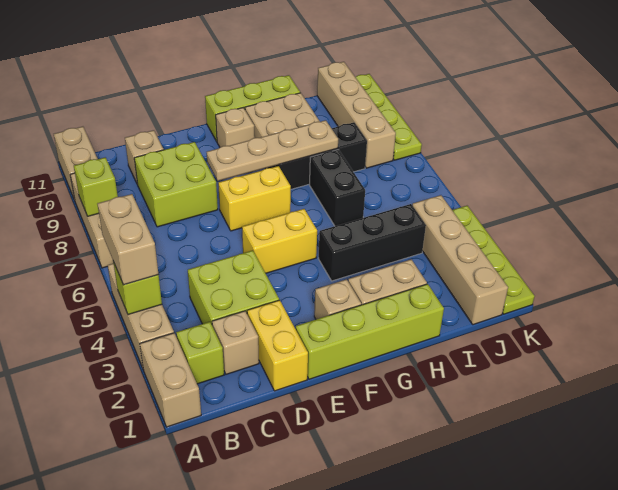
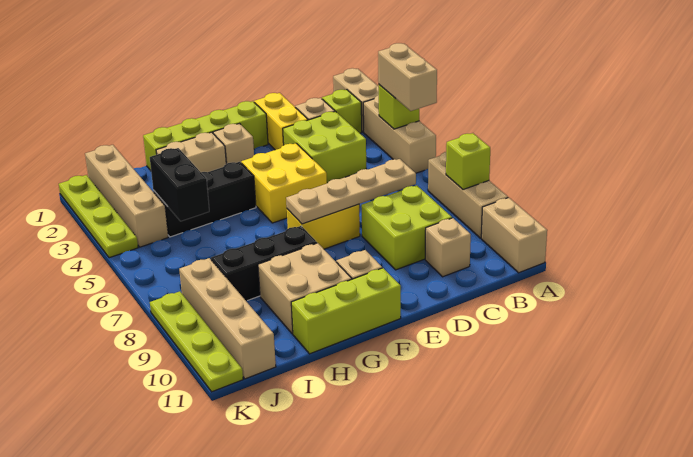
yellow brick E5:F5 level 1 -> yellow brick E4:F5 level 1
tan plate E8:H8 level 2 -> tan plate C7:F7 level 2
black brick H6:H7 level 1 -> black brick I4:I5 level 2

